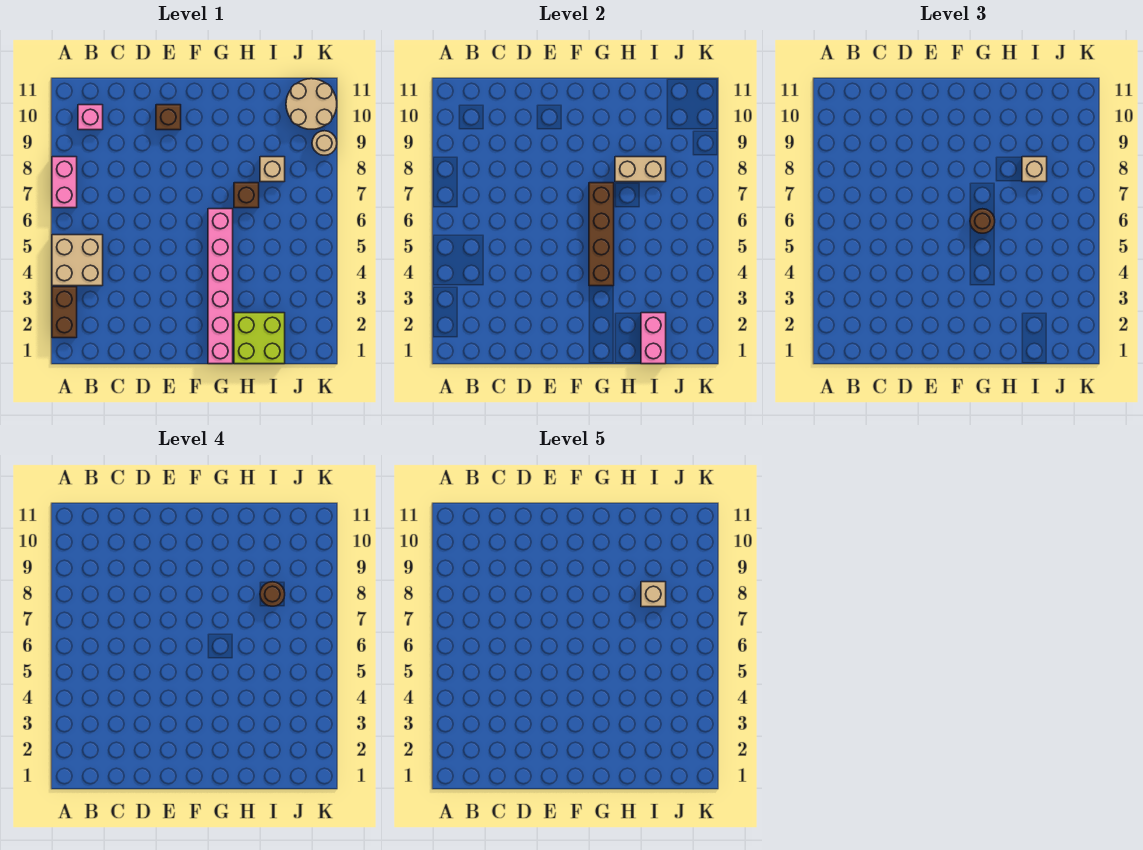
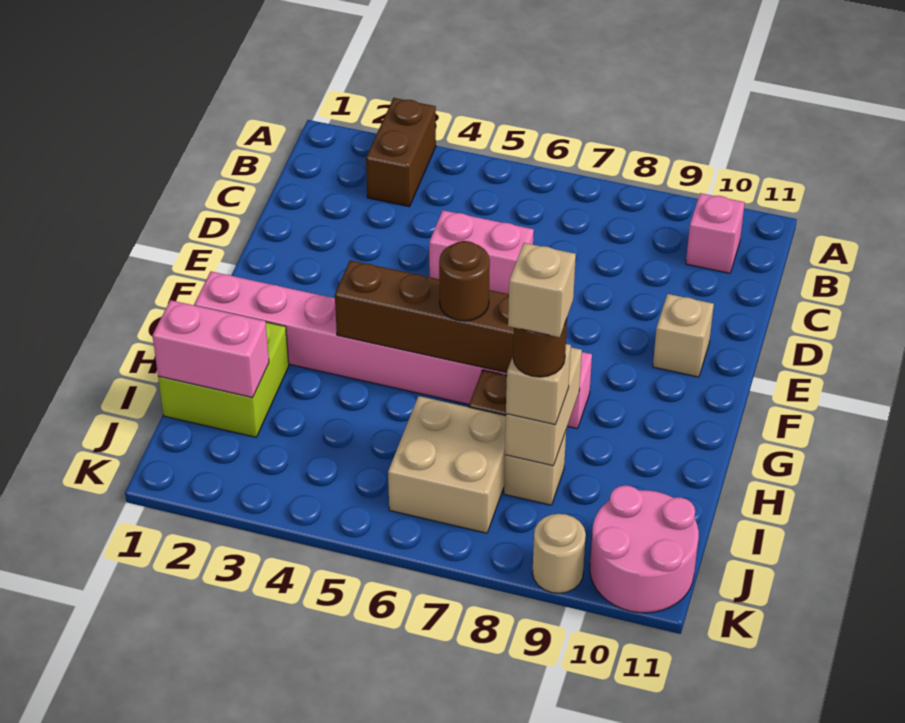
brown brick A2:A3 level 1 -> brown brick A3:B3 level 1
tan brick A4:B5 level 1 -> tan brick I6:J7 level 1
pink brick A7:A8 level 1 -> pink brick D5:D6 level 1
brown brick E10 level 1 -> tan brick E10 level 1
pink brick G1:G6 level 1 -> pink brick G1:G8 level 1
tan round brick J10:K11 level 1 -> pink round brick J10:K11 level 1

